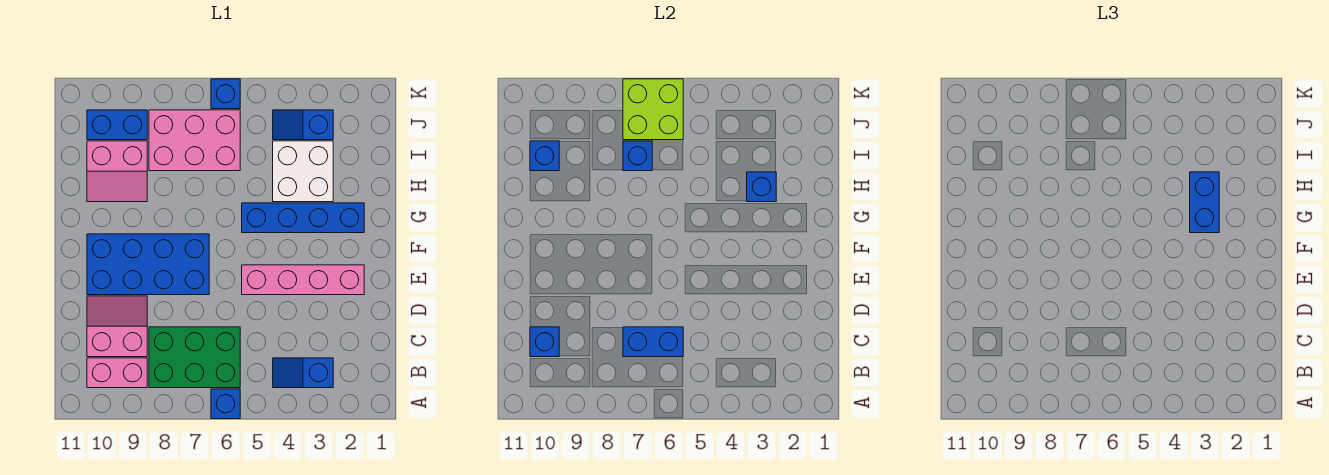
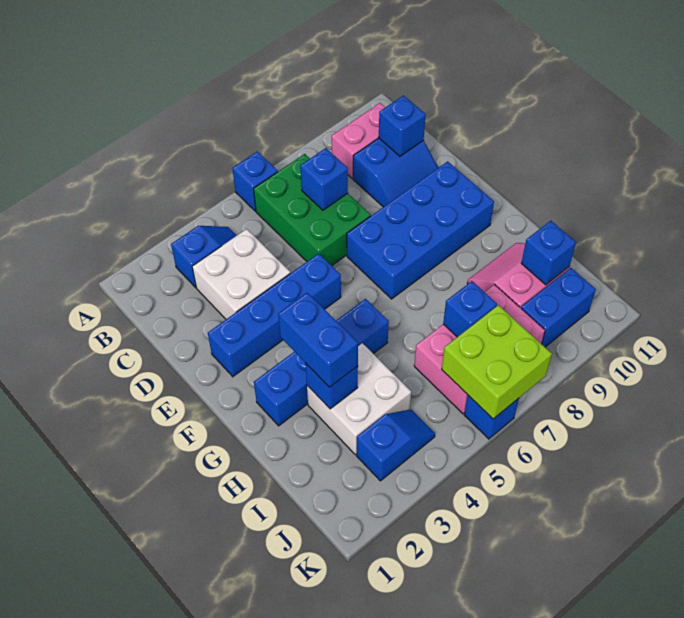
green brick B6:C8 level 1 -> green brick B6:D7 level 1
none -> white brick C3:D4 level 1
blue brick C6:C7 level 2 -> blue brick C7 level 2
pink slope C9:D10 level 1 top C -> blue slope C9:D10 level 1 top C
pink brick E2:E5 level 1 -> blue brick E2:E5 level 1

